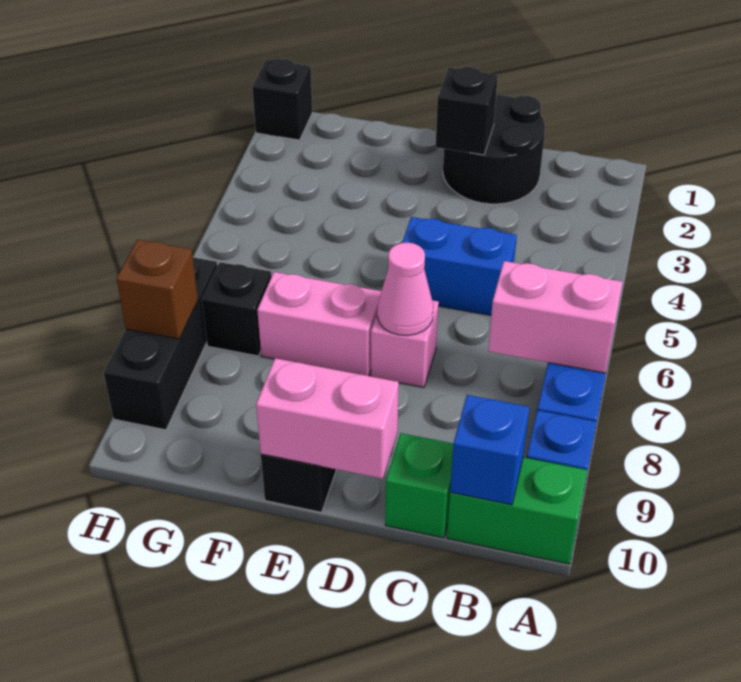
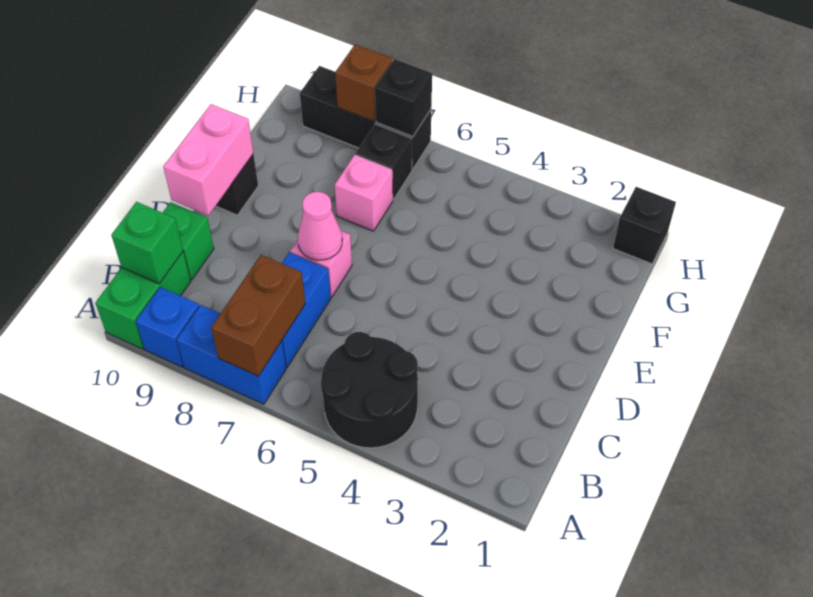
pink brick A7:B7 level 2 -> brown brick A7:B7 level 2
blue brick B10 level 2 -> green brick B10 level 2
black round brick C1:D2 level 1 -> black round brick A4:B5 level 1
blue brick C5:D5 level 1 -> blue brick B7:C7 level 1
black brick D2 level 2 -> black brick H7 level 2
pink brick E7:F7 level 1 -> pink brick F7 level 1

